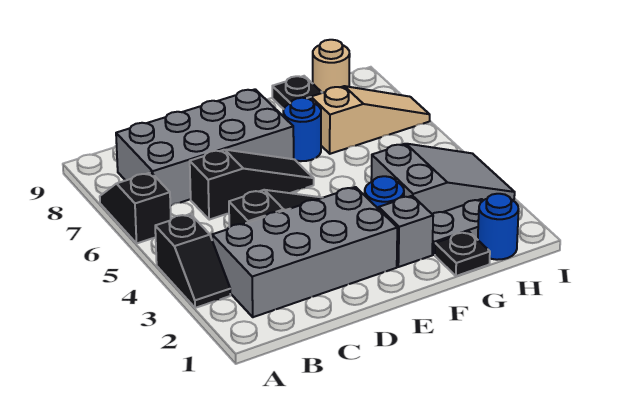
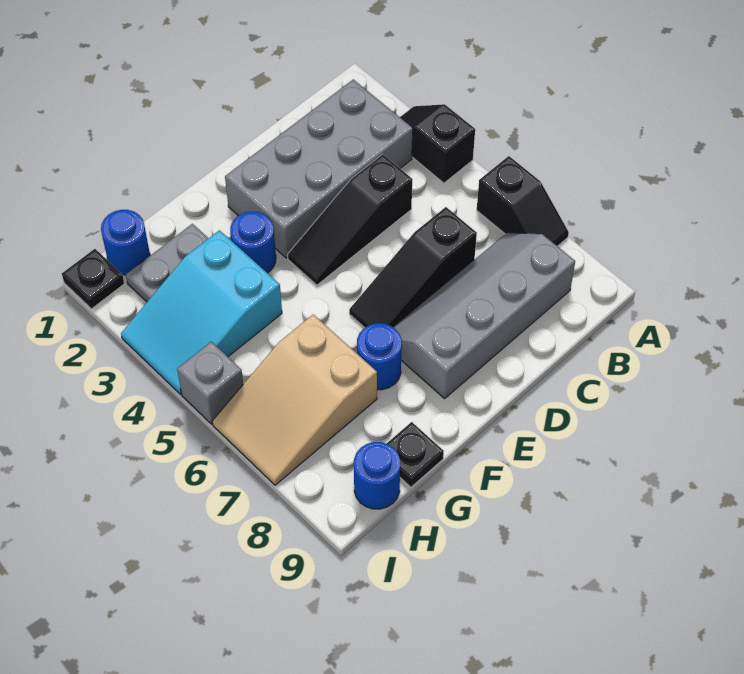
grey brick B7:E8 level 1 -> grey slope B7:E8 level 1 top 8
grey brick F2 level 1 -> grey brick I5 level 1
black plate G1 level 1 -> black plate I1 level 1
grey slope G3:I4 level 1 top G -> cyan slope G3:I4 level 1 top G
tan slope G7:I7 level 1 top G -> tan slope G6:I7 level 1 top G
tan round brick H9 level 1 -> blue round brick H9 level 1

